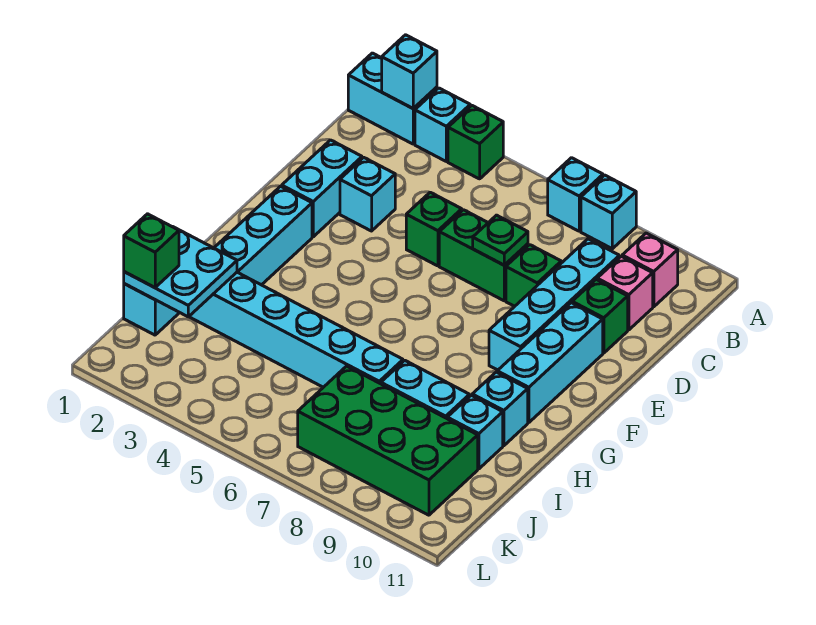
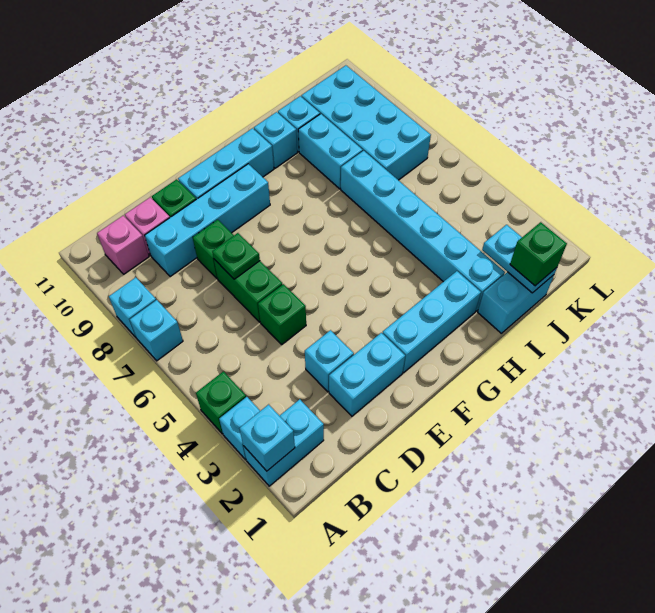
cyan brick A1:A2 level 1 -> cyan brick A2:B2 level 1
cyan plate I1:J2 level 2 -> cyan plate J1:J2 level 2
green brick J7:K10 level 1 -> cyan brick J7:K10 level 1

